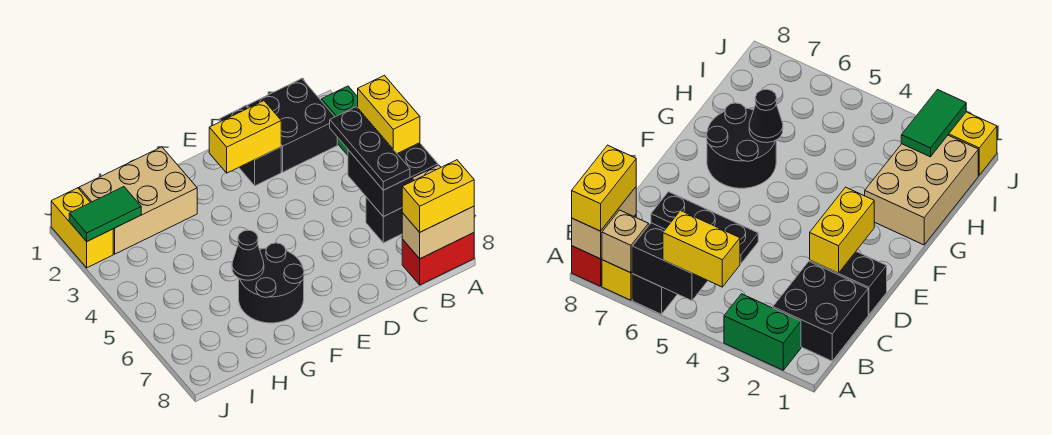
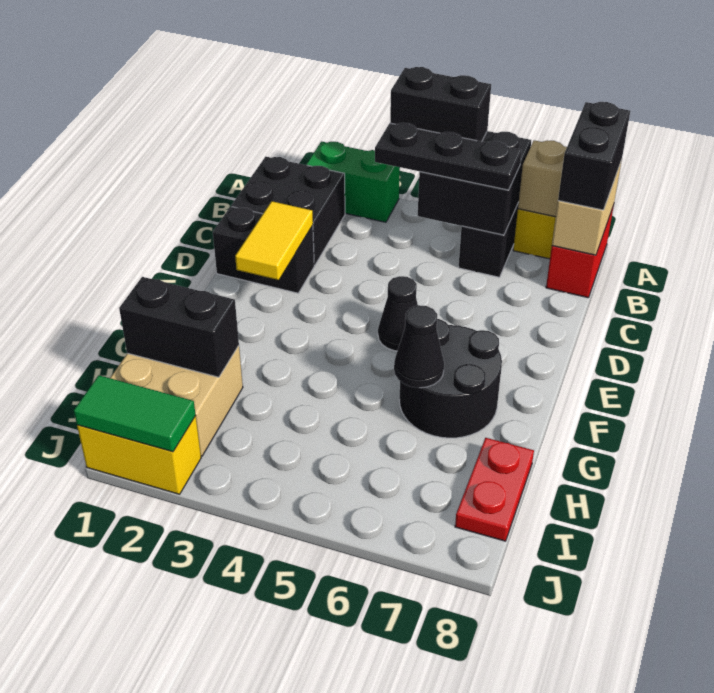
yellow brick A4:A5 level 3 -> black brick A4:A5 level 3
yellow brick A8:B8 level 3 -> black brick A8:B8 level 3
yellow brick D2:E2 level 2 -> yellow tile D2:E2 level 2
none -> black cone E5 level 1
tan brick G1:I2 level 1 -> tan brick H1:I2 level 1
none -> black brick H1:H2 level 2
none -> red plate H8:I8 level 1
green tile I2:J2 level 2 -> green tile J1:J2 level 2

